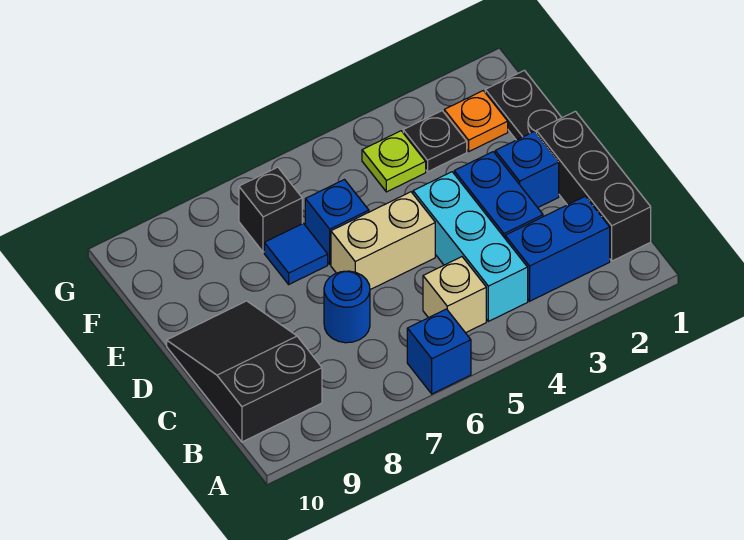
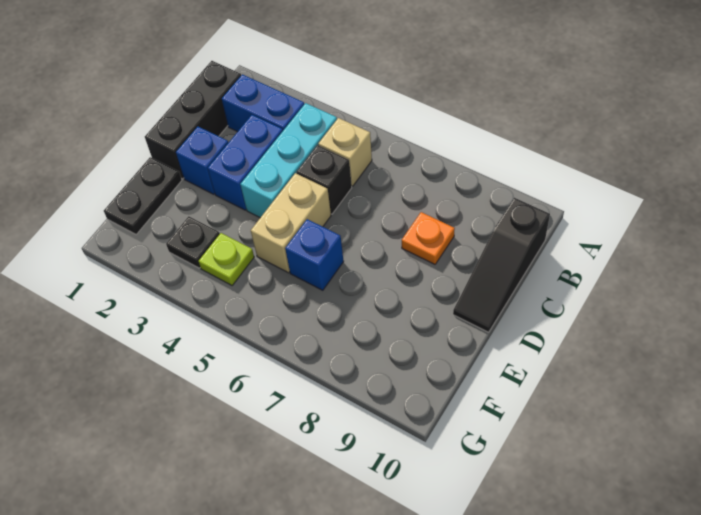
blue brick A6 level 1 -> none
black slope B9:D10 level 1 top B -> black slope B10:D10 level 1 top B
blue round brick C7 level 1 -> none
tan brick D5:D6 level 1 -> tan brick D5:E5 level 1
blue tile E7 level 1 -> none
orange plate F2 level 1 -> orange plate C8 level 1
black brick F7 level 1 -> black brick C5 level 1

